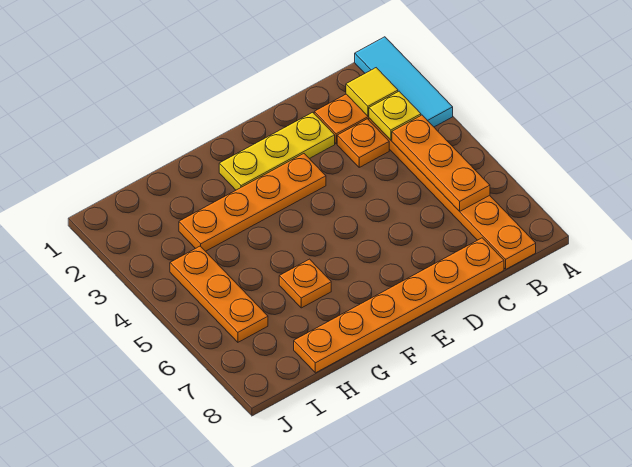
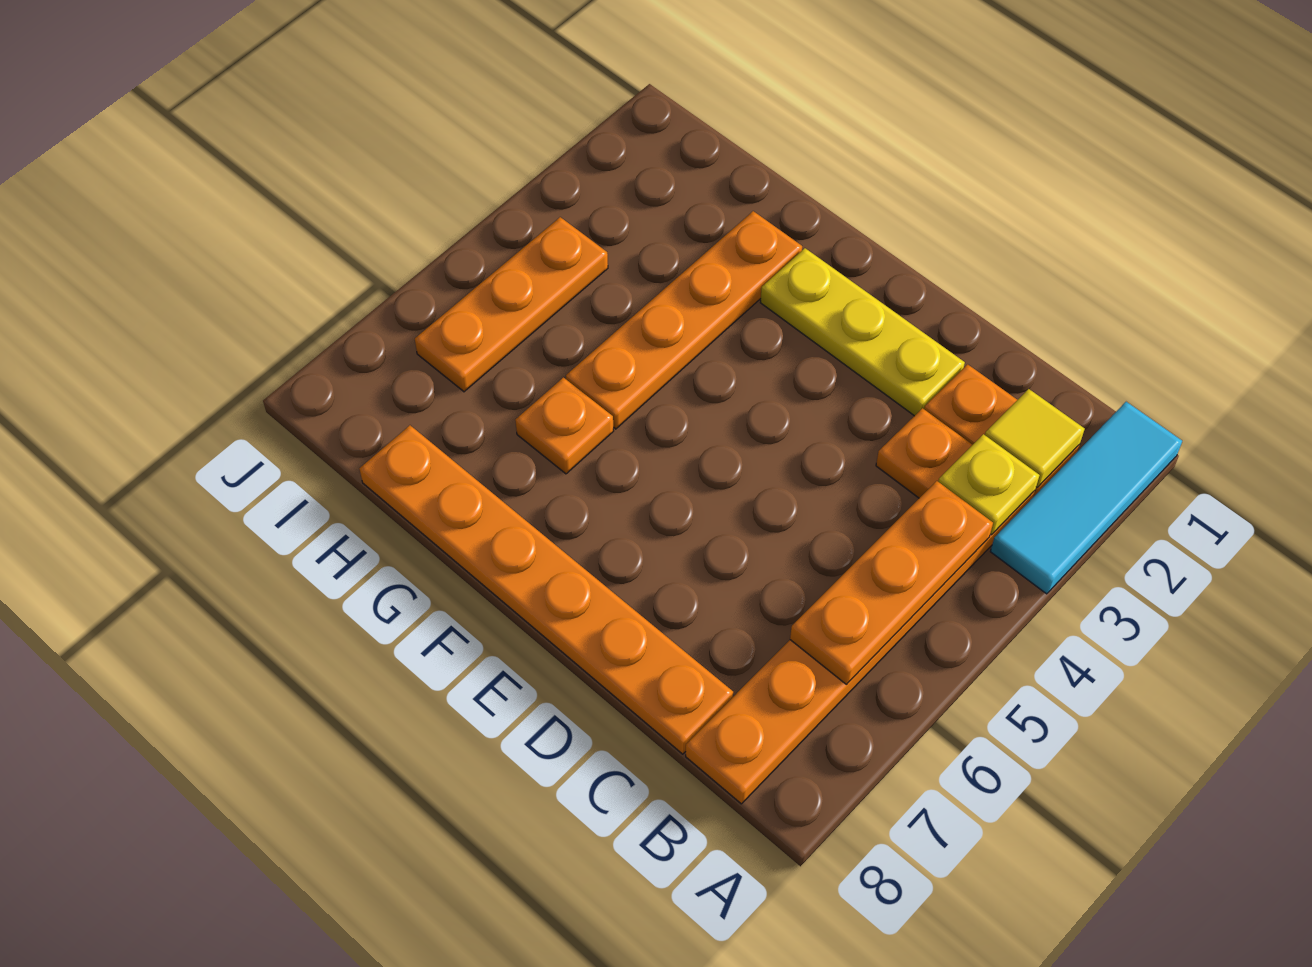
orange plate E3:H3 level 1 -> orange plate G2:G5 level 1

